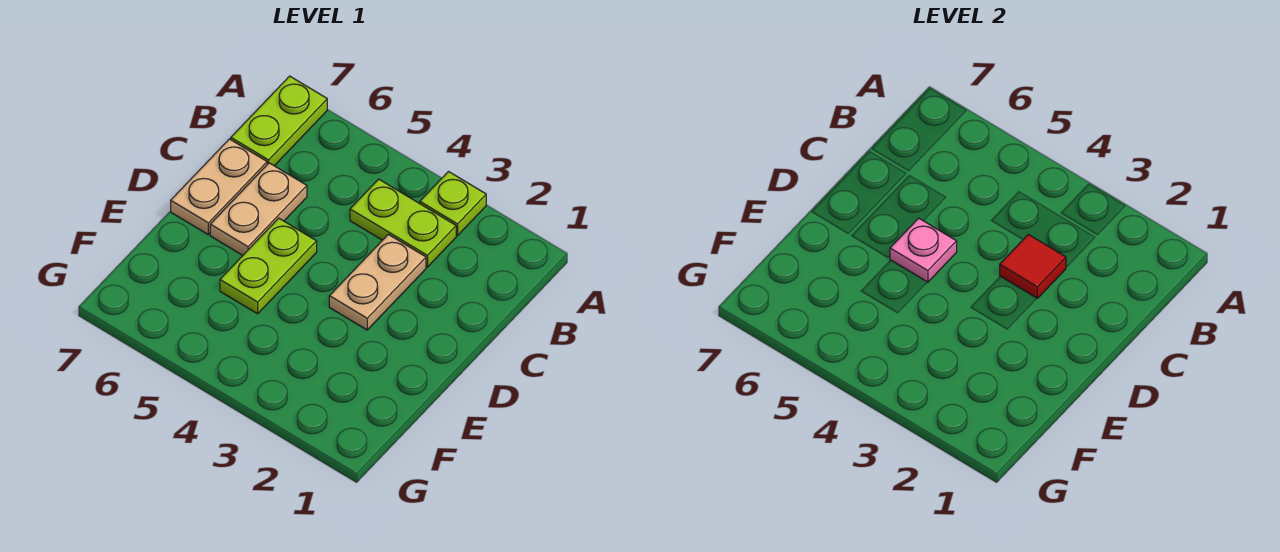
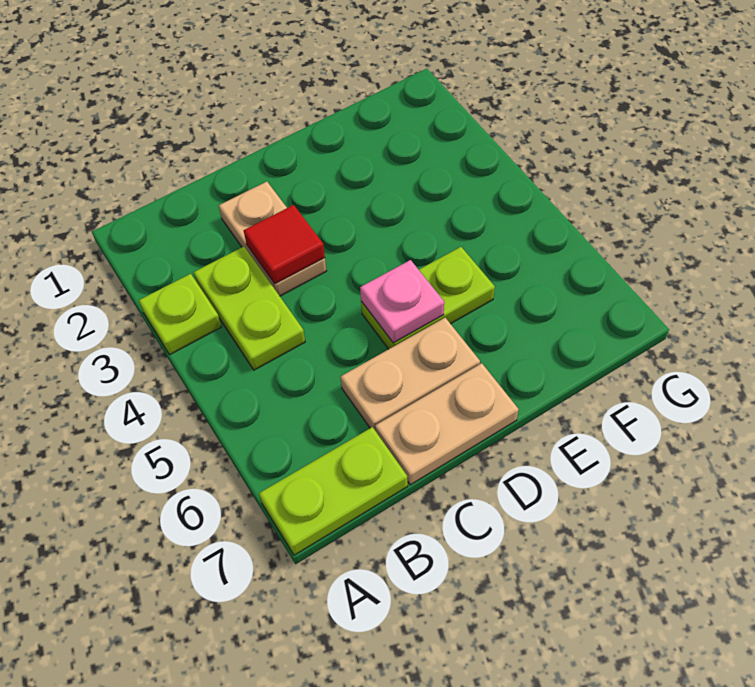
tan plate C3:D3 level 1 -> tan plate C2:C3 level 1

